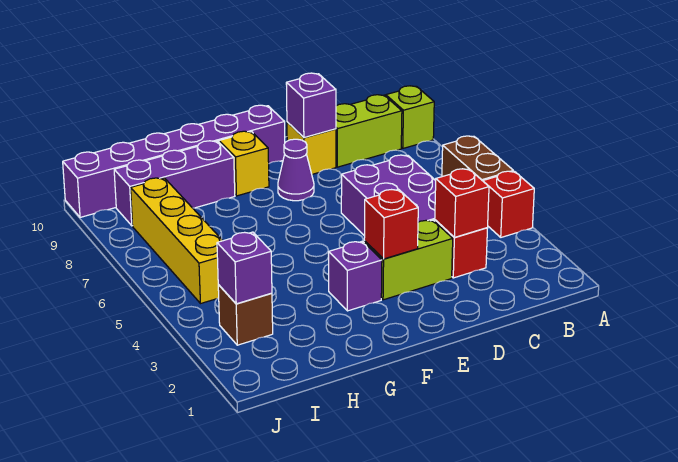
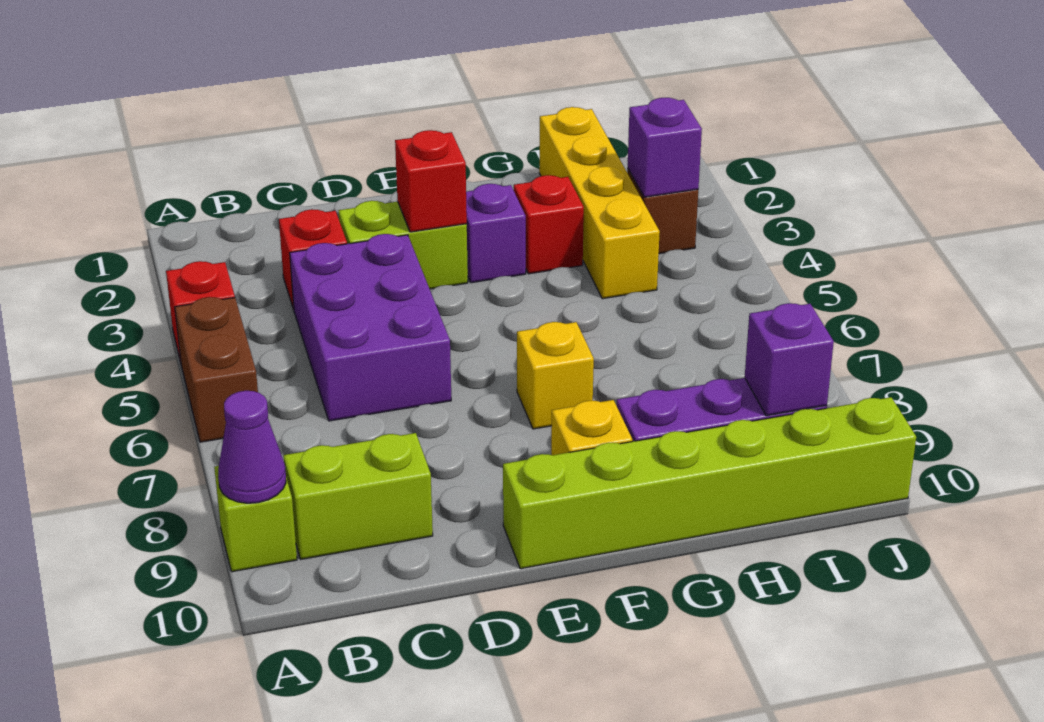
red brick C3 level 2 -> red brick G3 level 1
yellow brick D9 level 1 -> yellow brick F7 level 1
purple brick D9 level 2 -> purple brick I9 level 2
purple cone E8 level 1 -> purple cone A9 level 2
purple brick E10:J10 level 1 -> lime brick E10:J10 level 1
yellow brick I5:I8 level 1 -> yellow brick H1:H4 level 1

